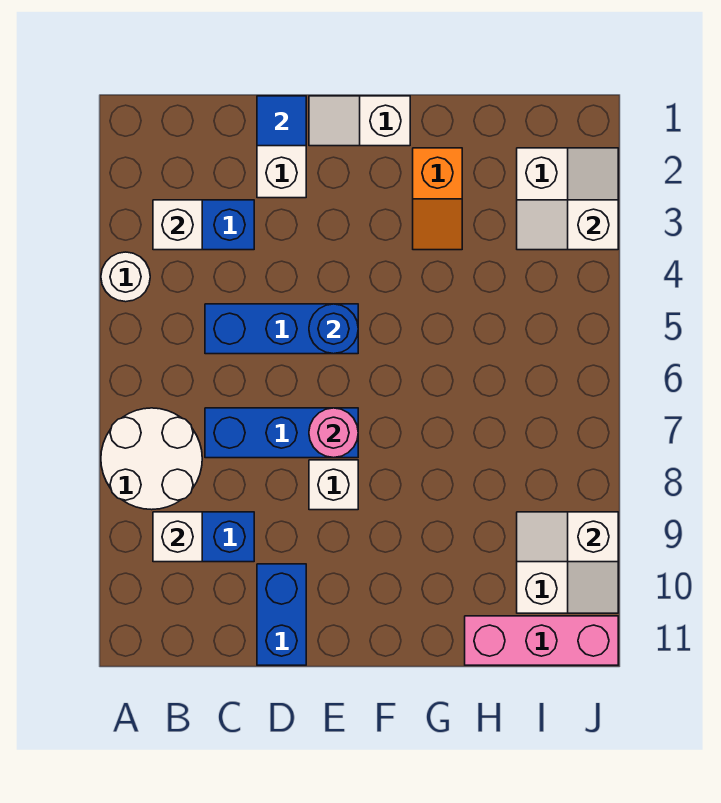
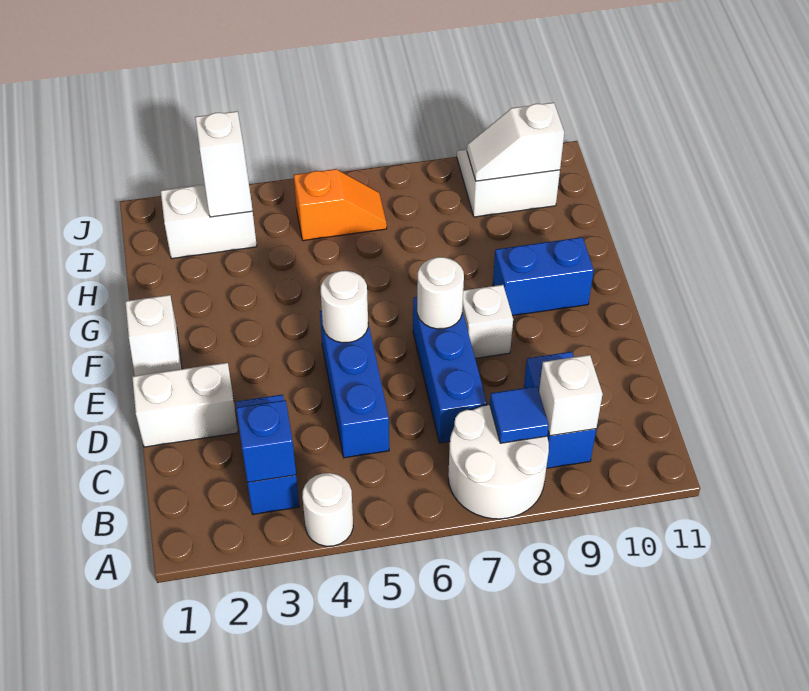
white brick B3 level 2 -> blue brick B3 level 2
blue tile D1 level 2 -> blue tile B8 level 2
blue brick D10:D11 level 1 -> blue brick F9:F10 level 1
blue round brick E5 level 2 -> white round brick E5 level 2
pink round brick E7 level 2 -> white round brick E7 level 2
orange slope G2:G3 level 1 top 2 -> orange slope I5:I6 level 1 top 5
pink brick H11:J11 level 1 -> none
white slope I9:J9 level 2 top J -> white slope I9:I10 level 2 top 10

